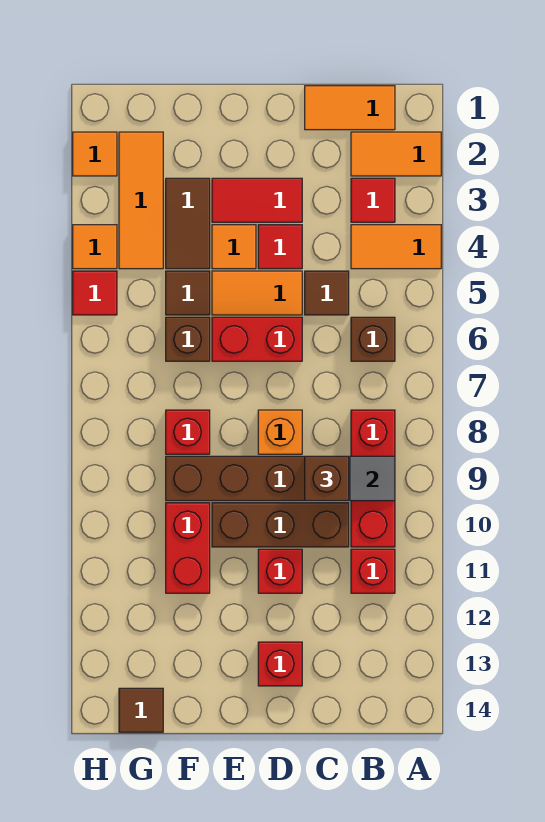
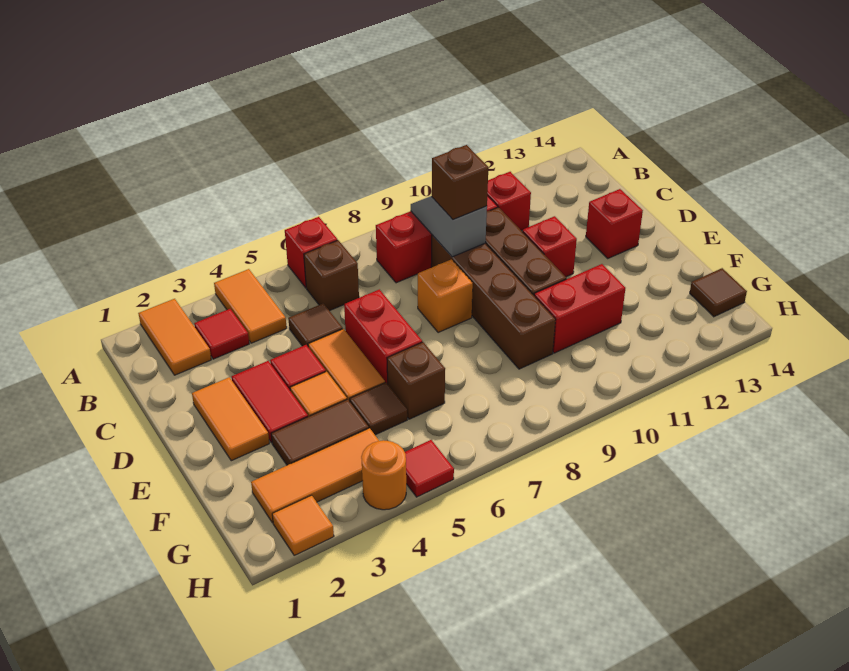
orange tile B1:C1 level 1 -> orange tile D2:E2 level 1
red brick F8 level 1 -> red brick A6 level 1
orange tile H4 level 1 -> orange round brick H4 level 1

